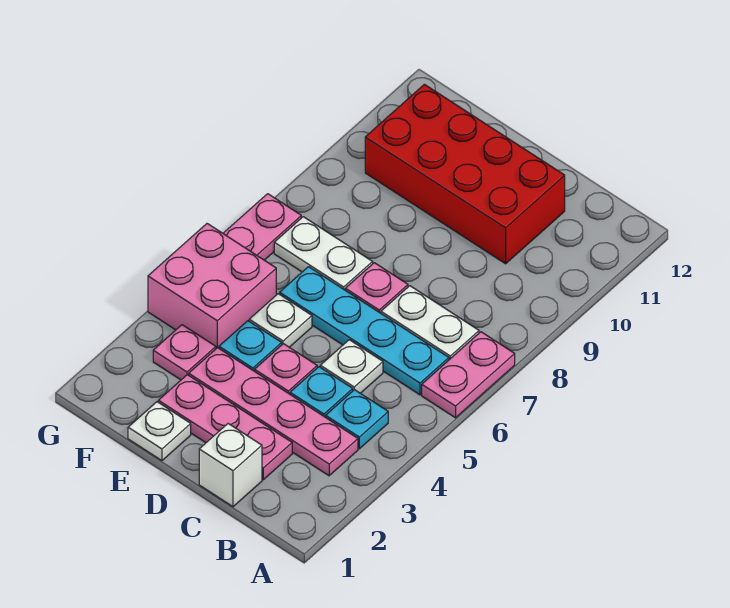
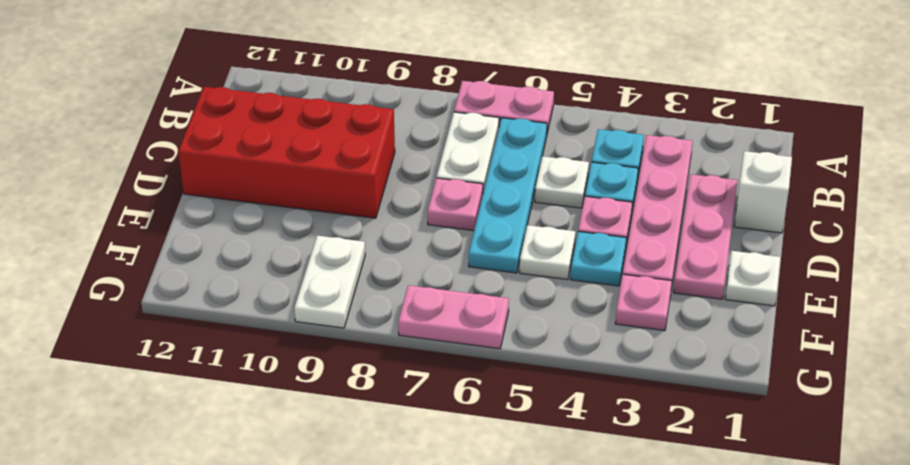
red brick C10:F11 level 1 -> red brick C9:D12 level 1
white plate E7:F7 level 1 -> white plate F9:G9 level 1
pink brick F4:G5 level 1 -> none

